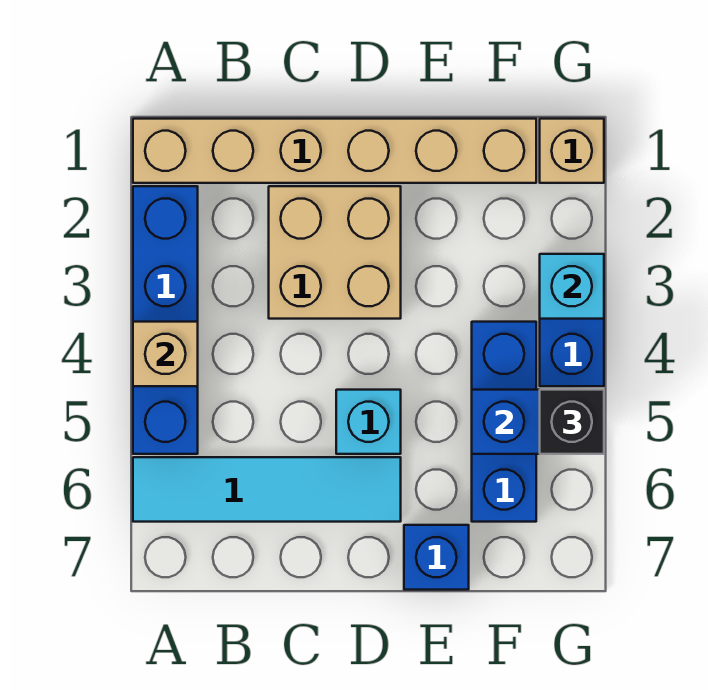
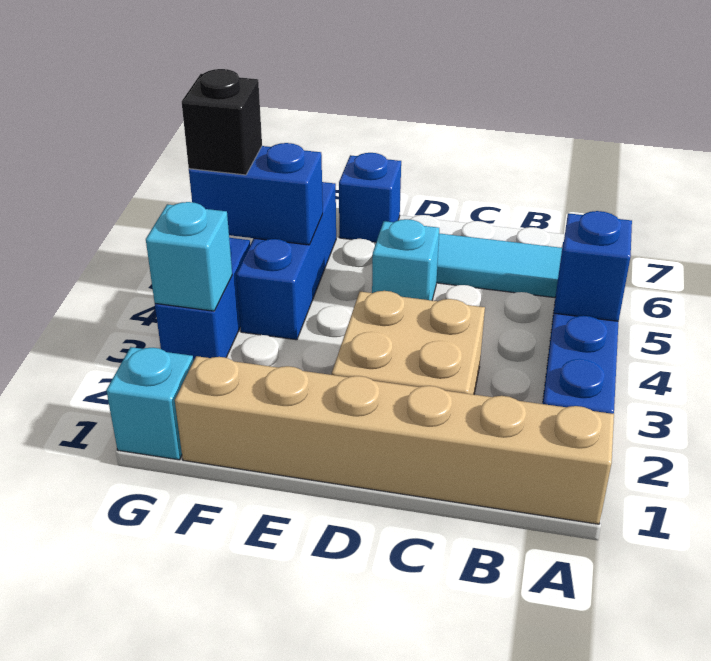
tan brick A4 level 2 -> blue brick A4 level 2
tan brick G1 level 1 -> cyan brick G1 level 1

